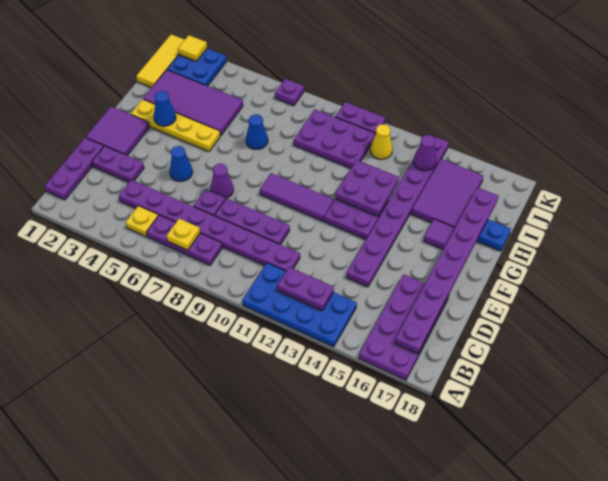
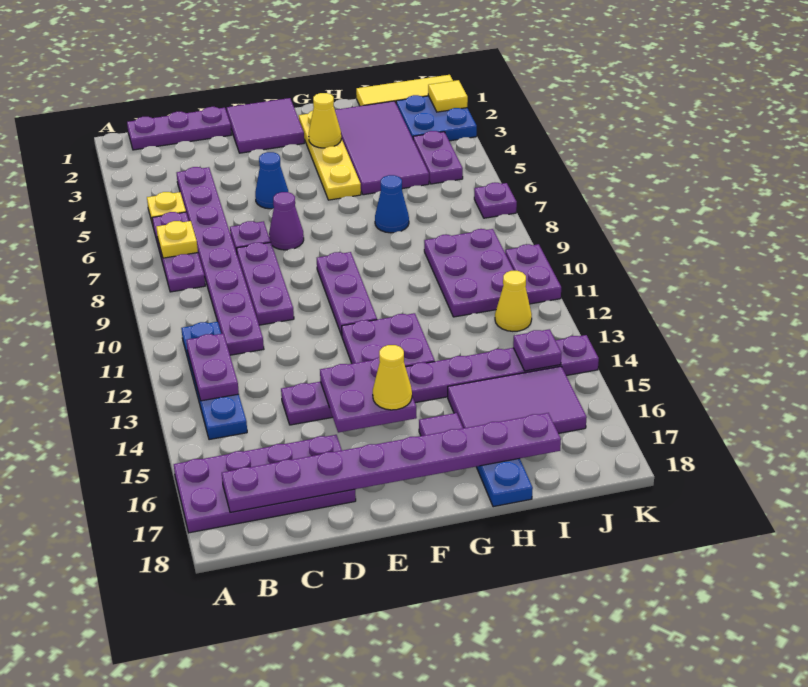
blue plate A11:B14 level 1 -> blue plate B11:B14 level 1
purple plate D2:D3 level 1 -> purple plate J4:J5 level 1
purple tile F9:F11 level 1 -> purple plate F9:F11 level 1
none -> yellow cone F15 level 3
blue cone G3 level 2 -> yellow cone G3 level 2
purple plate G12:H13 level 2 -> purple plate E14:F15 level 2
purple cone J14 level 2 -> purple plate J14 level 2

